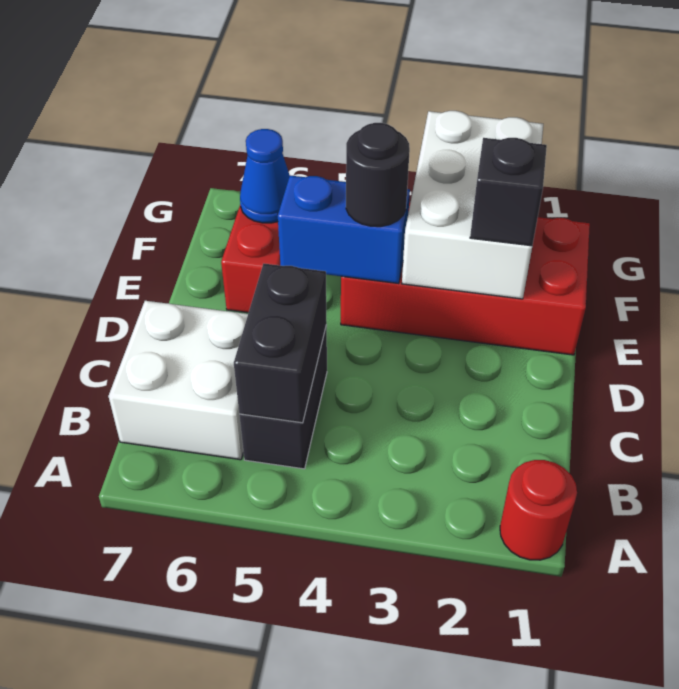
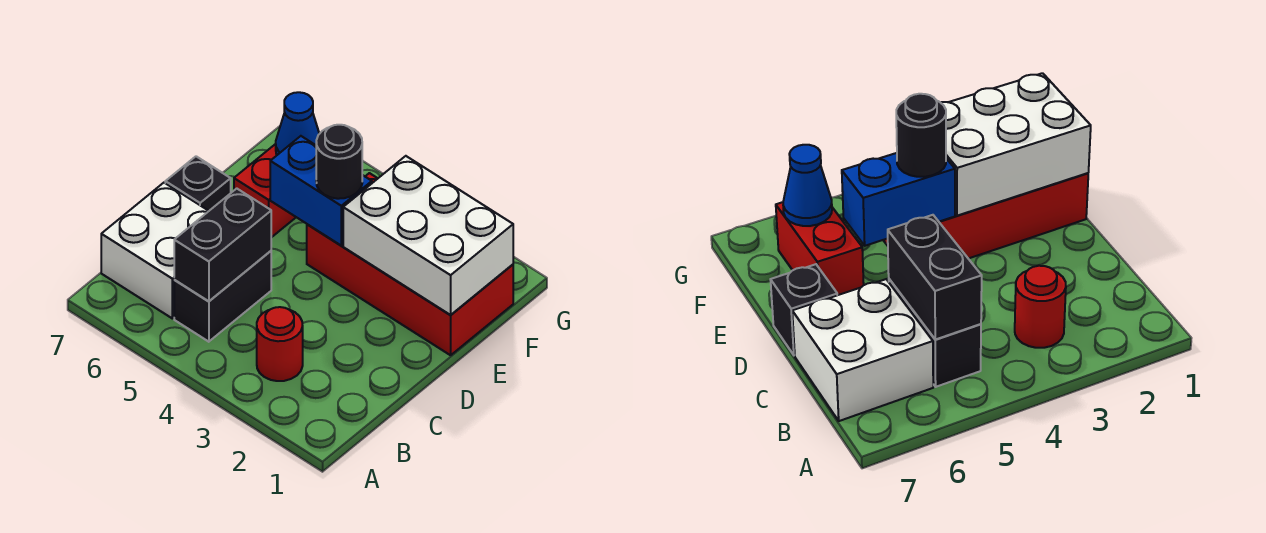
red round brick A1 level 1 -> red round brick B3 level 1
white brick E2:G3 level 2 -> white brick E1:F3 level 2
black brick E2 level 3 -> black brick D7 level 1

